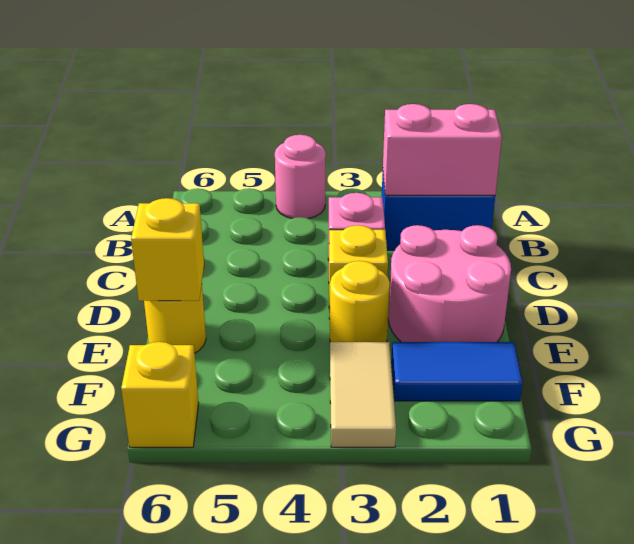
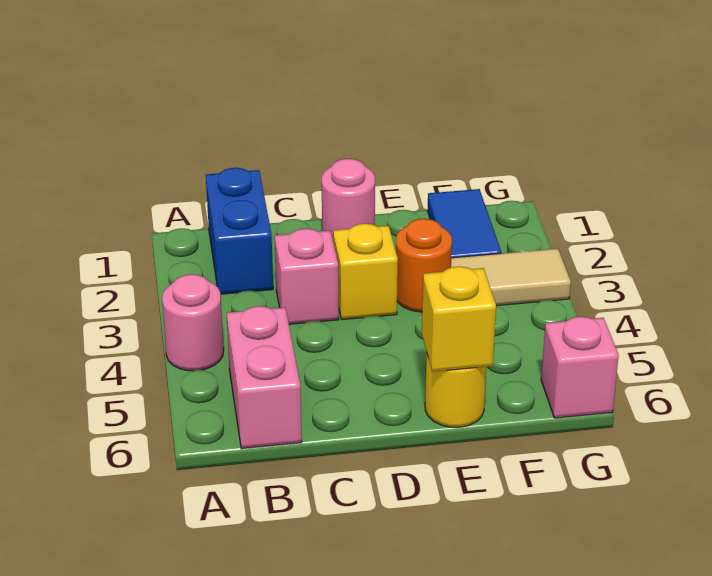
pink brick B1:B2 level 2 -> pink brick B5:B6 level 1
pink round brick D1:E2 level 1 -> pink round brick D1 level 1
yellow round brick E3 level 1 -> orange round brick E3 level 1
yellow brick G6 level 1 -> pink brick G6 level 1

